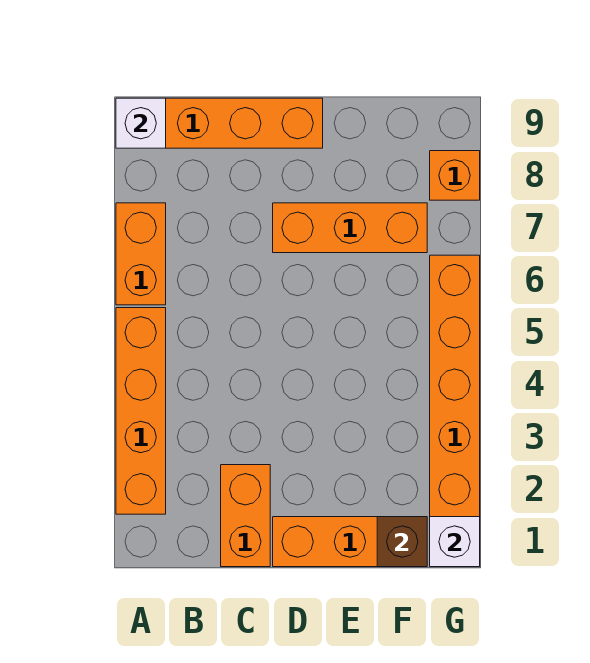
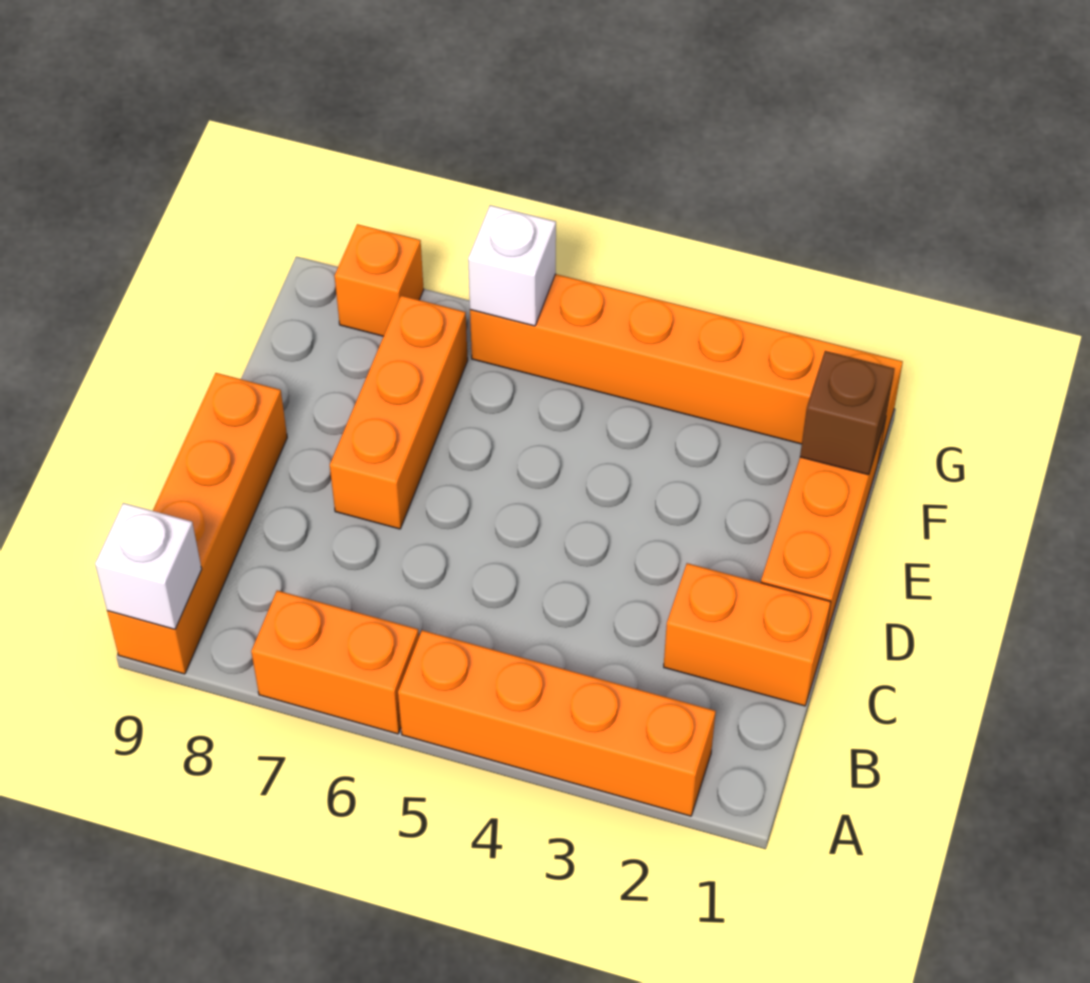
white brick G1 level 2 -> white brick G6 level 2

